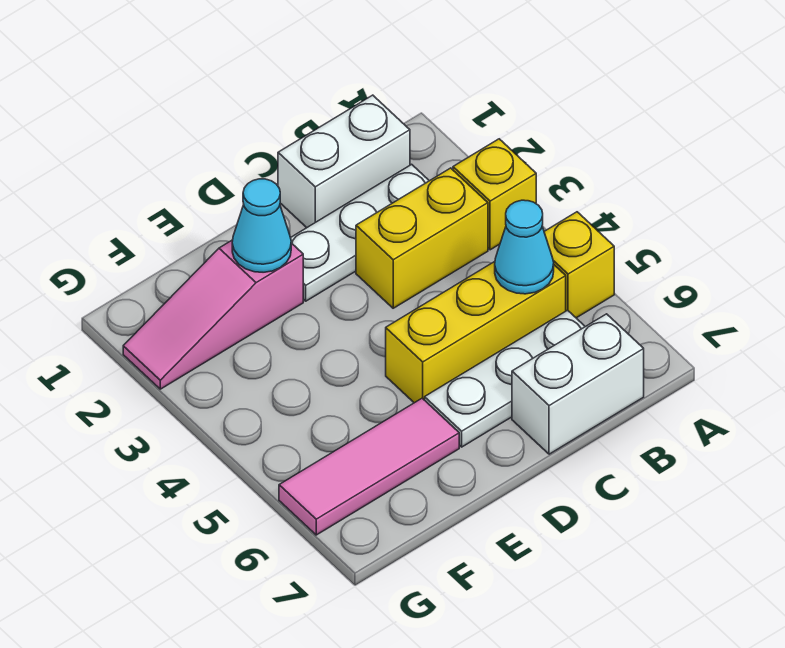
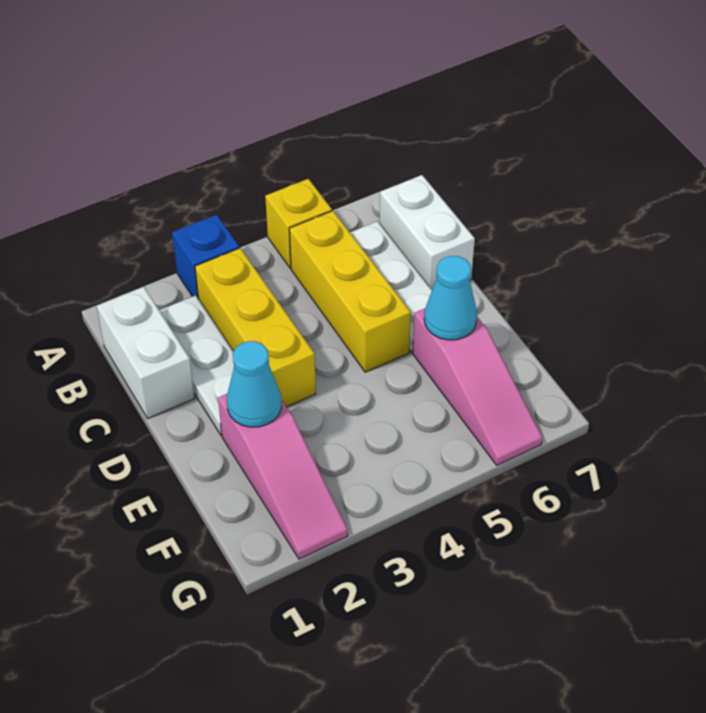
yellow brick A3 level 1 -> blue brick A3 level 1
yellow brick B3:C3 level 1 -> yellow brick B3:D3 level 1
cyan cone B5 level 2 -> cyan cone E6 level 2
pink tile E6:G6 level 1 -> pink slope E6:G6 level 1 top E

